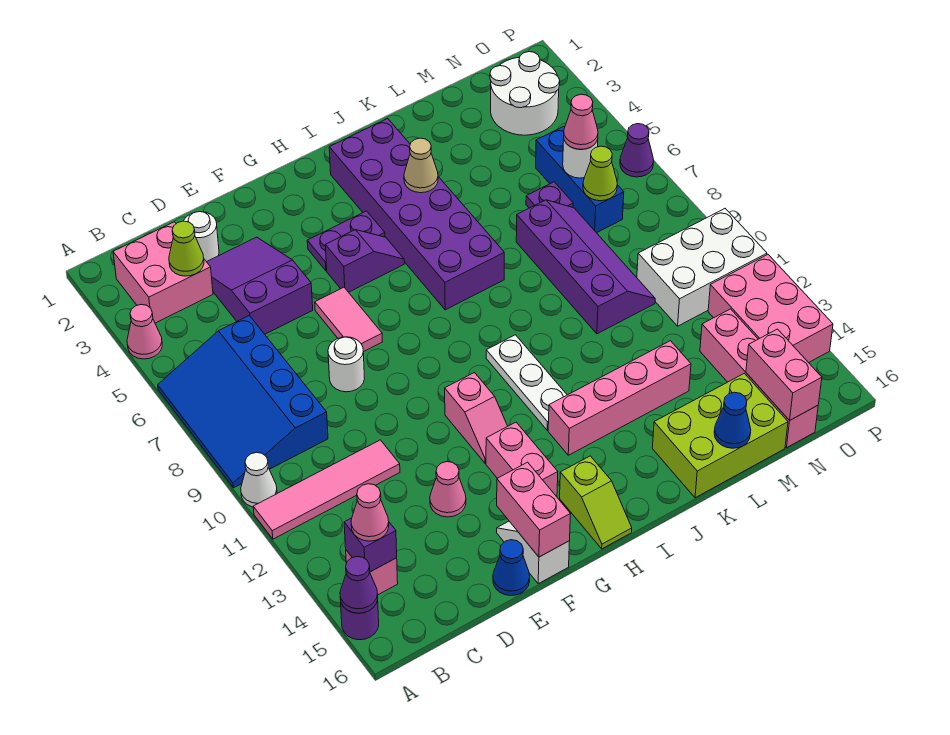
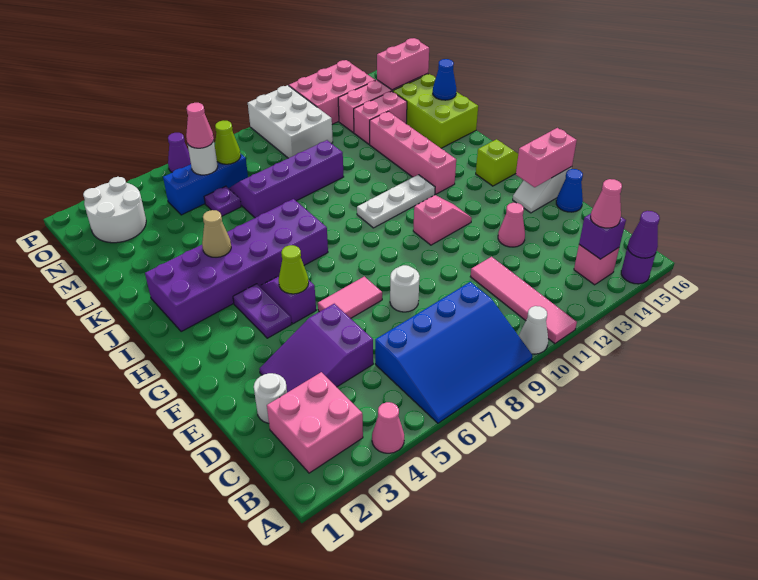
lime cone C3 level 2 -> lime cone G5 level 2
pink brick G13:G14 level 1 -> pink brick M13:M14 level 1

